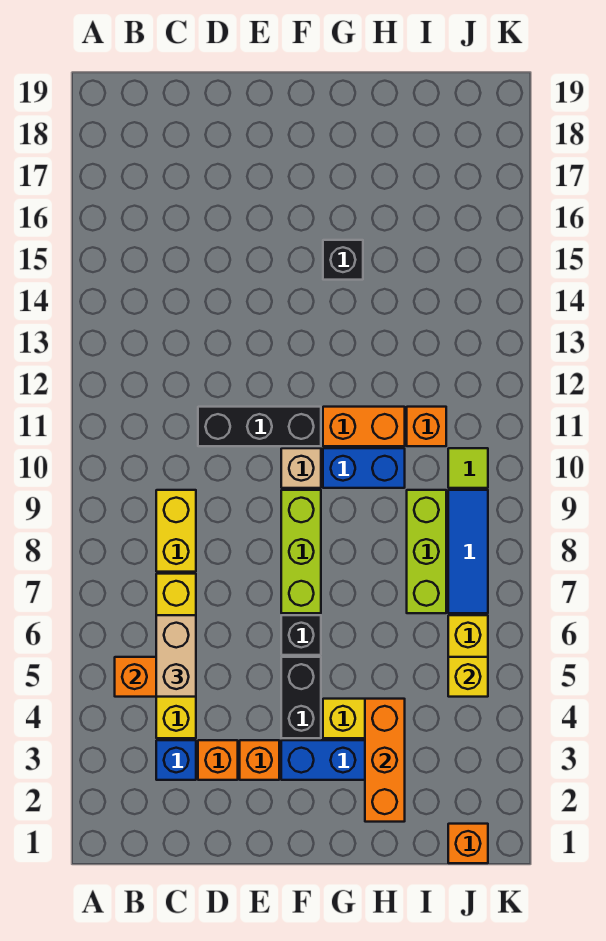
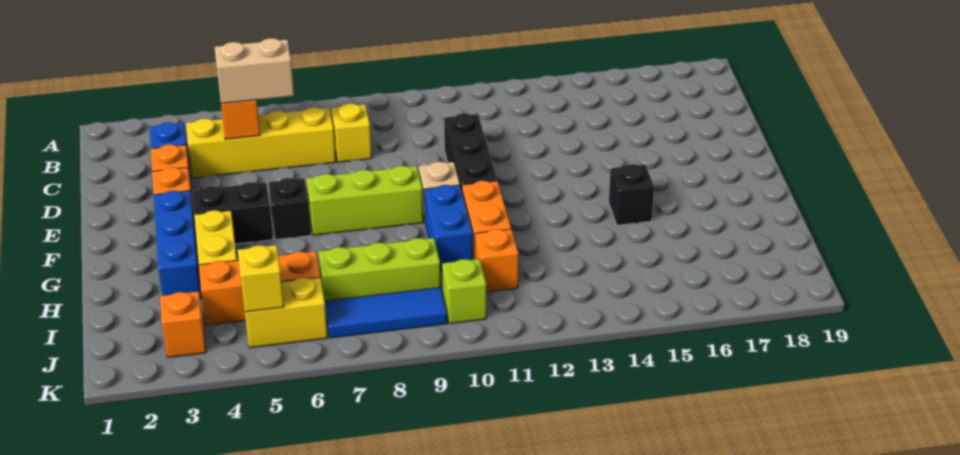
yellow brick C8:C9 level 1 -> yellow brick C8 level 1
orange brick H2:H4 level 2 -> orange brick I4:I6 level 1
orange brick J1 level 1 -> orange brick J3 level 1
lime tile J10 level 1 -> lime brick J10 level 1

